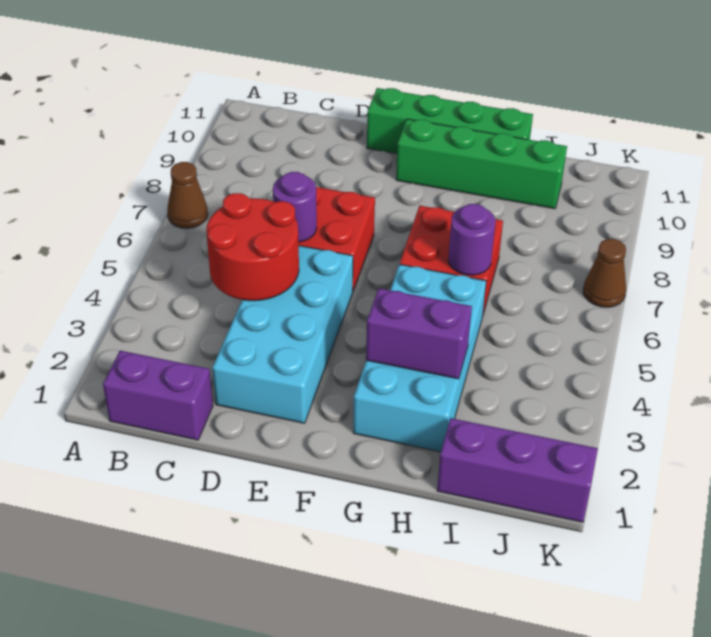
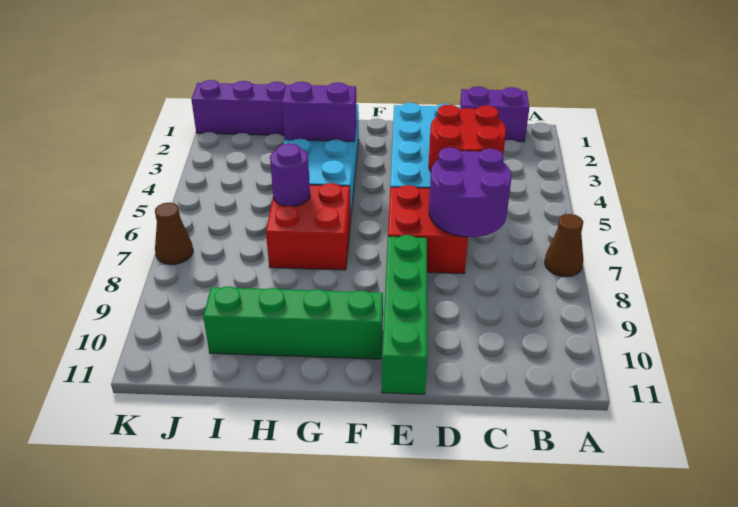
purple round brick D6 level 2 -> purple round brick C6:D7 level 2
green brick E11:H11 level 1 -> green brick E8:E11 level 1

